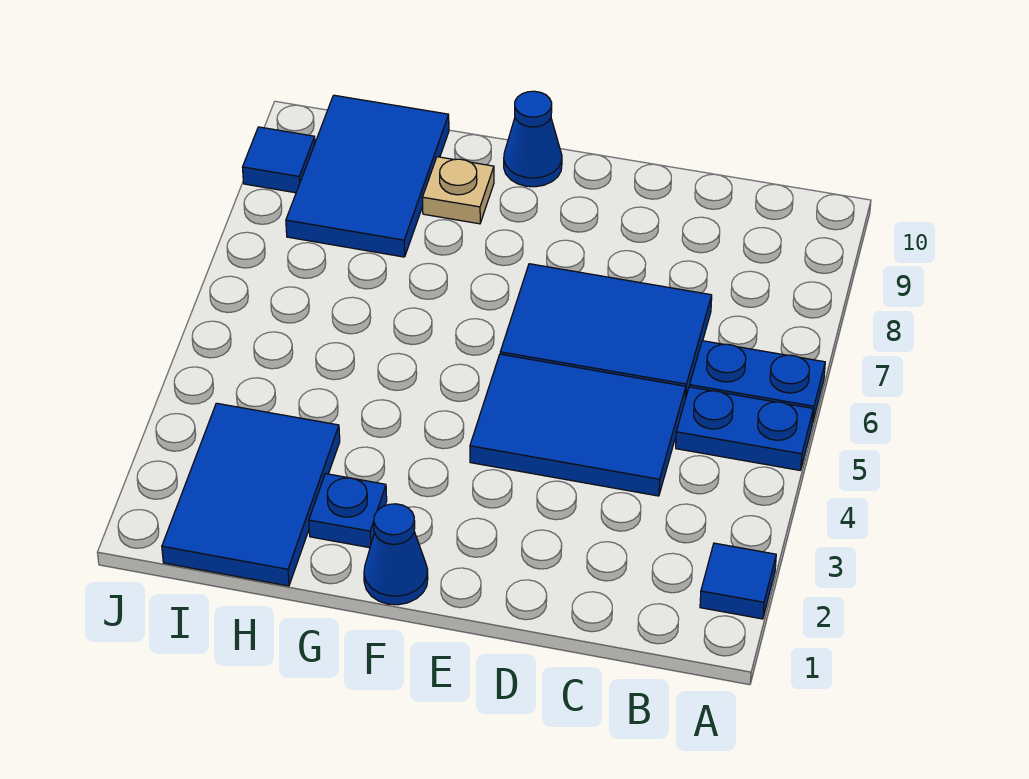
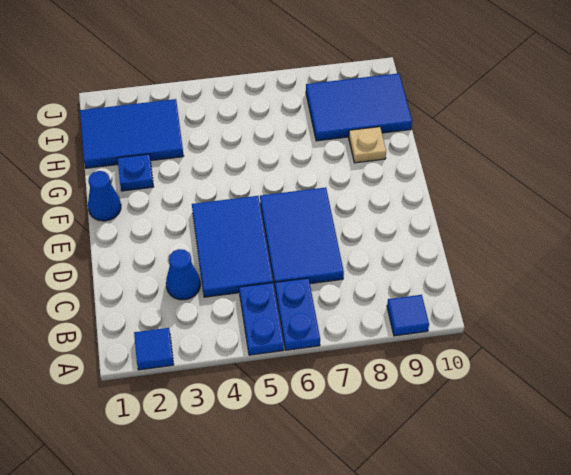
blue cone F10 level 1 -> blue cone C3 level 1
blue tile J9 level 1 -> blue tile A9 level 1

